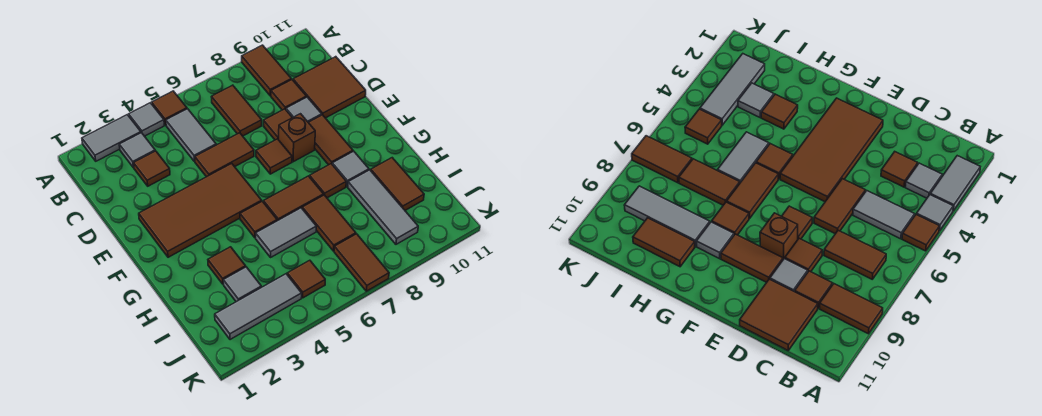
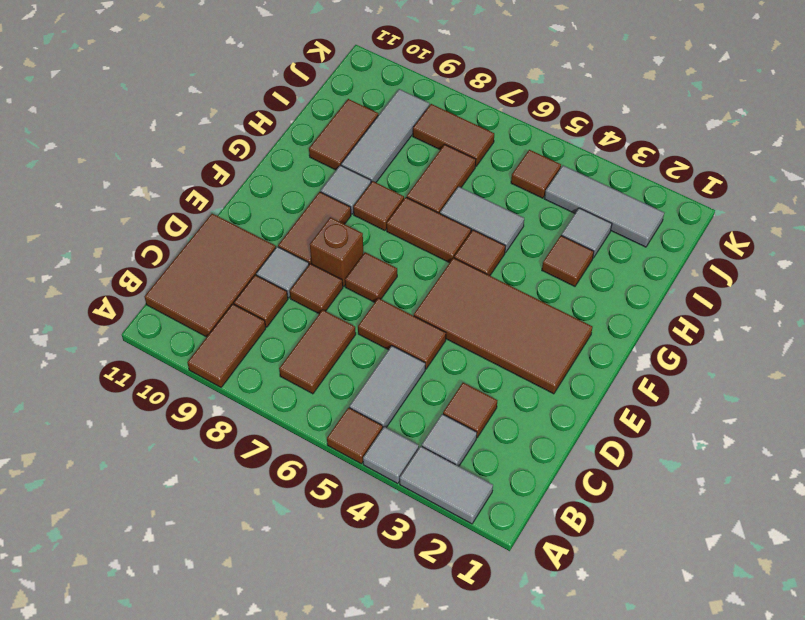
brown tile C10:D11 level 1 -> brown tile B10:D11 level 1
brown tile J7:K7 level 1 -> brown tile J7:J8 level 1

